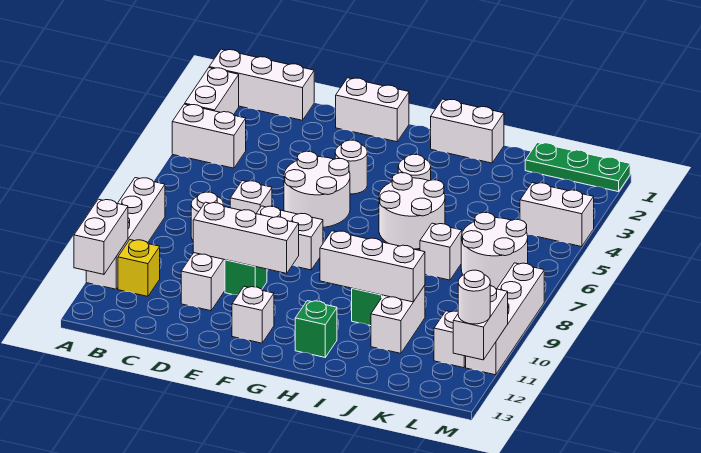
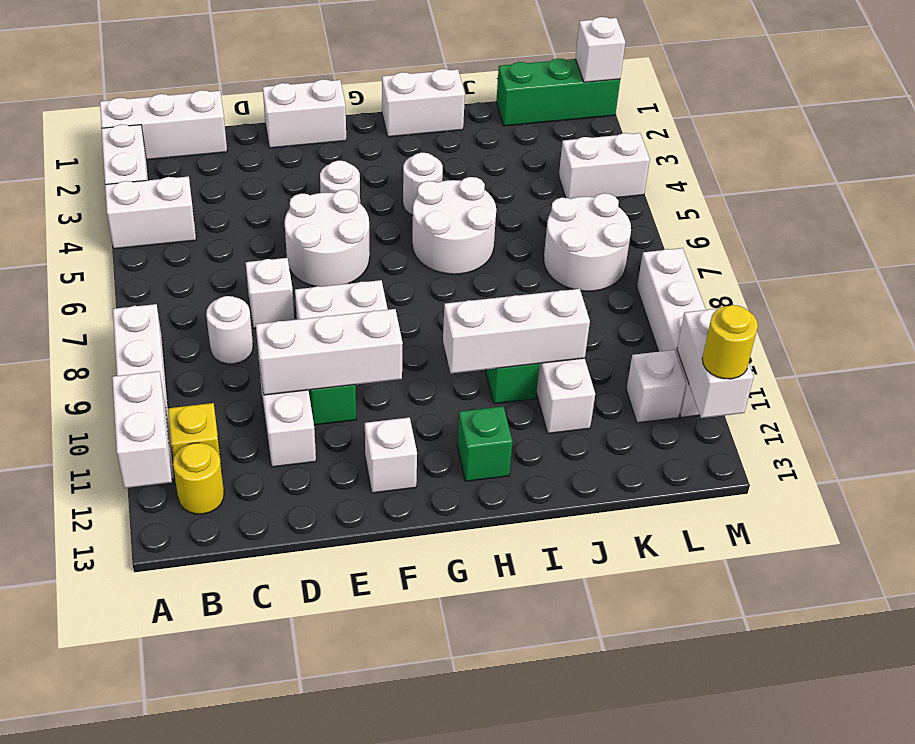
none -> yellow round brick B12 level 1
white brick J7 level 1 -> white brick M1 level 2
green plate K1:M1 level 1 -> green brick K1:M1 level 1
white round brick M12 level 3 -> yellow round brick M12 level 3

